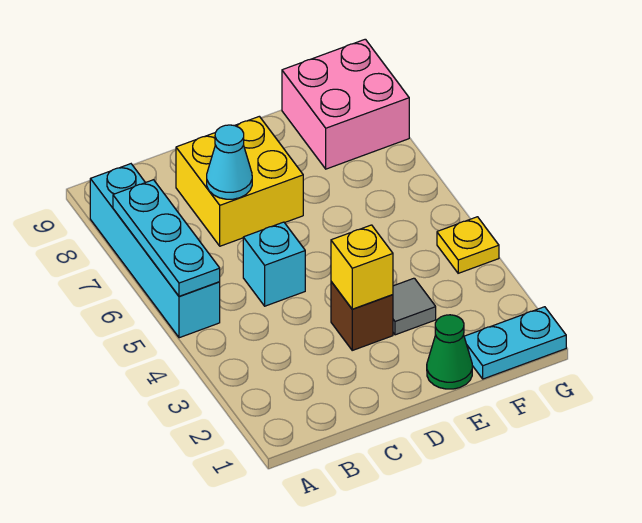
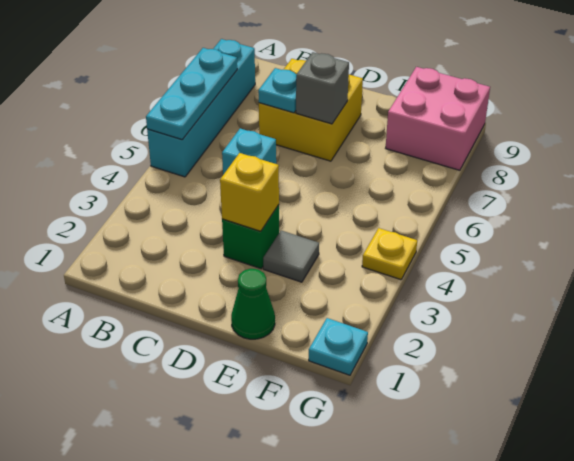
cyan cone C7 level 2 -> cyan plate C7 level 2
brown brick D3 level 1 -> green brick D3 level 1
none -> grey brick D7 level 2
cyan plate F1:G1 level 1 -> cyan plate G1 level 1

